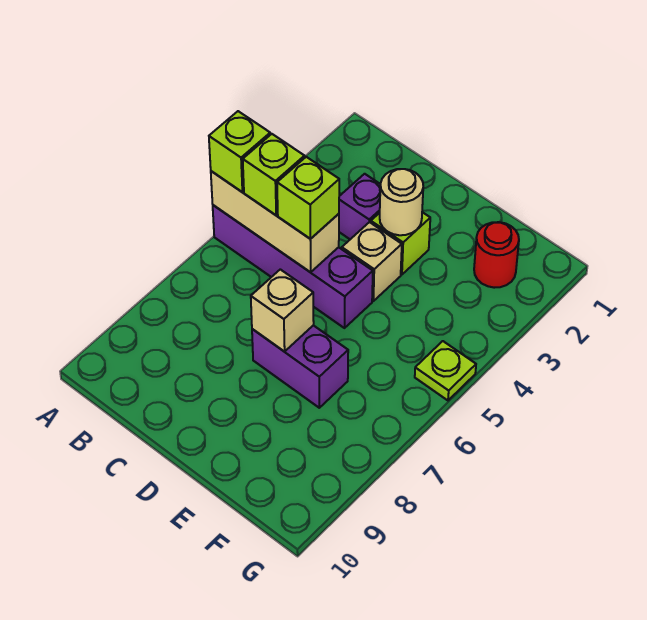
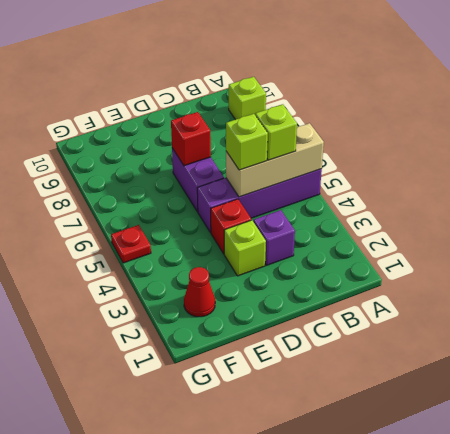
lime brick A5 level 3 -> lime brick A9 level 1
tan round brick D3 level 2 -> none
tan brick D4 level 1 -> red brick D4 level 1
purple brick D7:E7 level 1 -> purple brick D6:D7 level 1
tan brick D7 level 2 -> red brick D7 level 2
red round brick F2 level 1 -> red cone F2 level 1
lime plate G5 level 1 -> red plate G5 level 1

